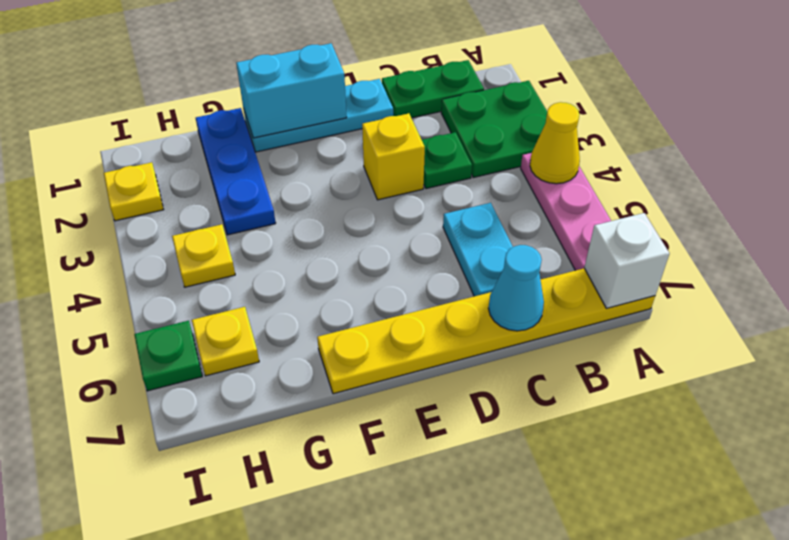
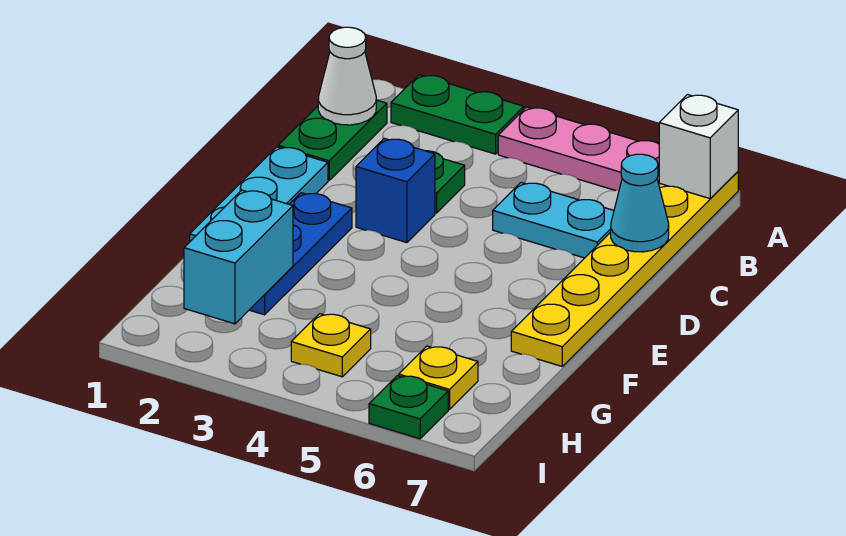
green plate A2:B3 level 1 -> green plate A2:A3 level 1
yellow cone A4 level 2 -> none
none -> white cone B1 level 2
yellow brick D3 level 1 -> blue brick D3 level 1
cyan brick E1:F1 level 2 -> cyan brick G2:H2 level 2
blue plate G1:G3 level 1 -> blue plate E2:G2 level 1
yellow plate I2 level 1 -> none

